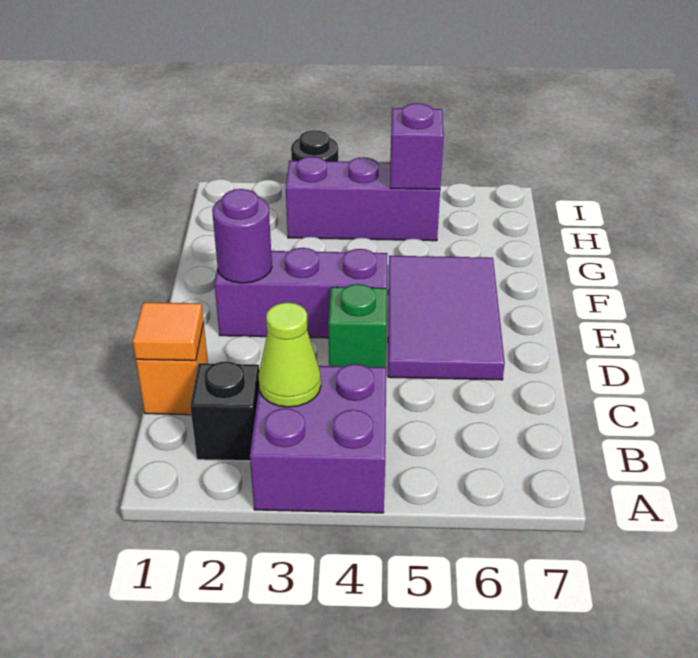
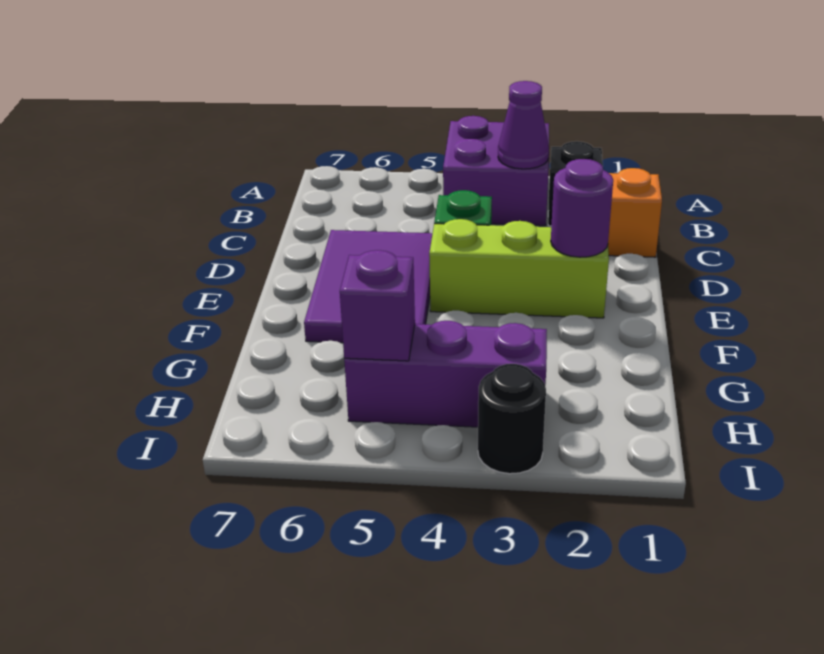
lime cone B3 level 2 -> purple cone B3 level 2
orange tile C1 level 2 -> none
purple brick E2:E4 level 1 -> lime brick E2:E4 level 1

